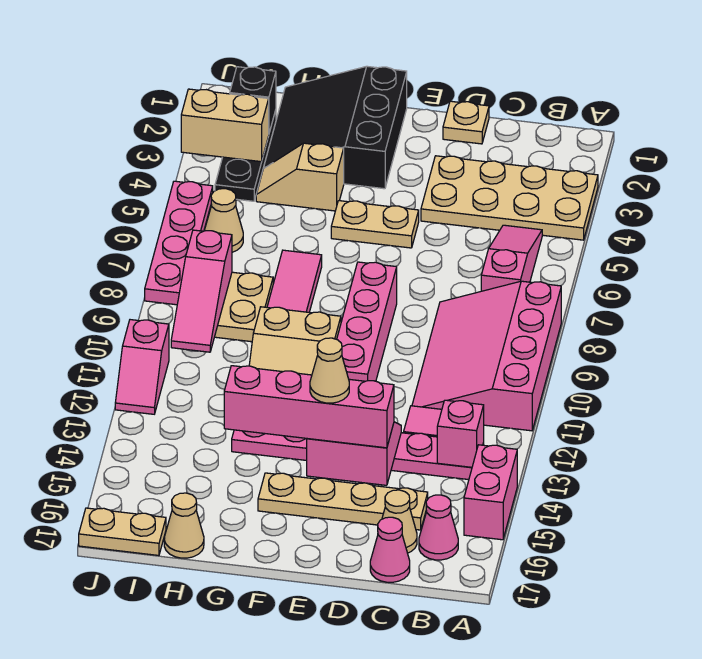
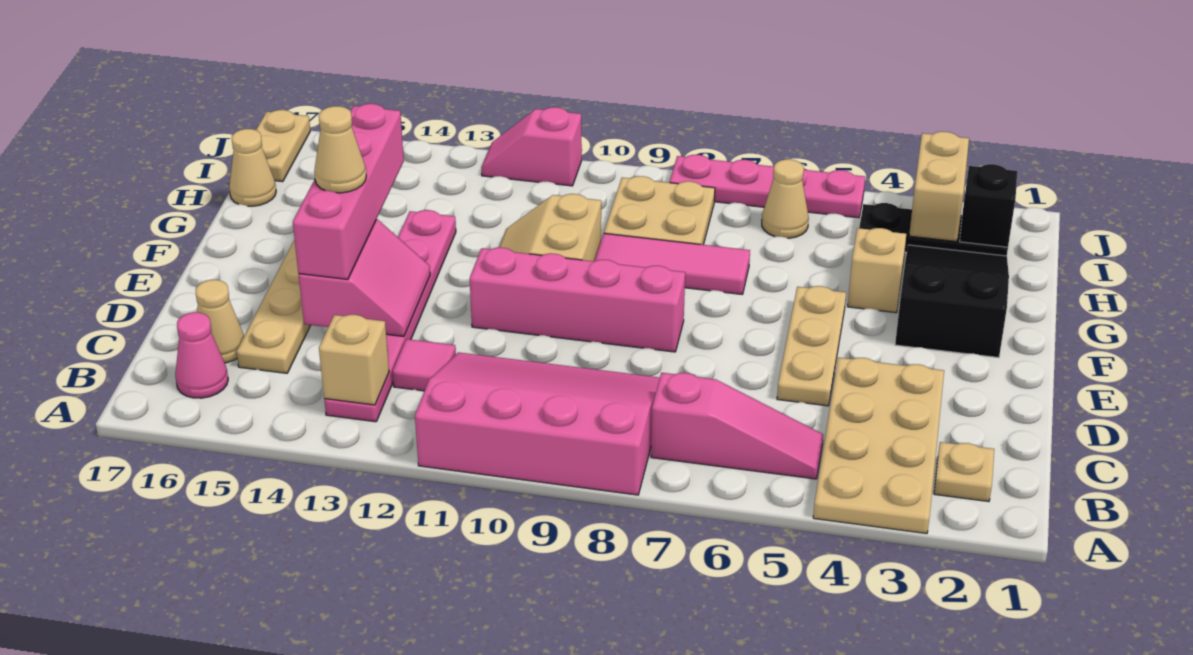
pink brick A14:A15 level 1 -> none
pink brick B13 level 2 -> tan brick B13 level 2
pink cone C17 level 1 -> none
tan plate D1 level 1 -> tan plate B2 level 1
tan plate E5:F5 level 1 -> tan plate D5:F5 level 1
black slope F1:H3 level 1 top F -> black slope F2:H3 level 1 top F
pink slope I8:I10 level 2 top 8 -> none

